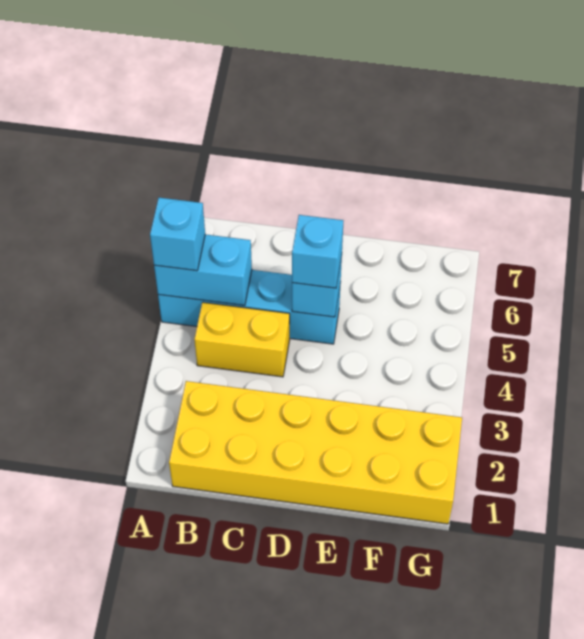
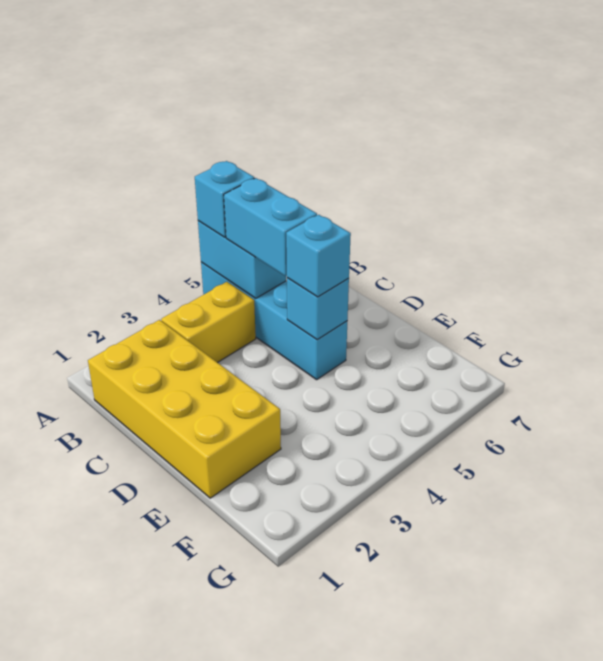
yellow brick B1:G2 level 1 -> yellow brick B1:E2 level 1
yellow brick B4:C4 level 1 -> yellow brick B3:B4 level 1
none -> cyan brick B5:C5 level 3

